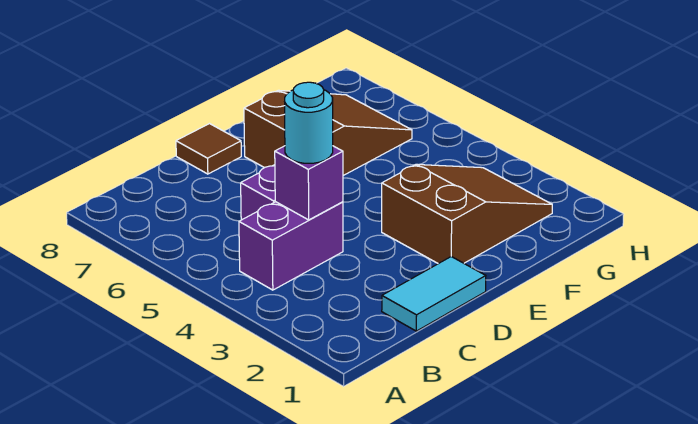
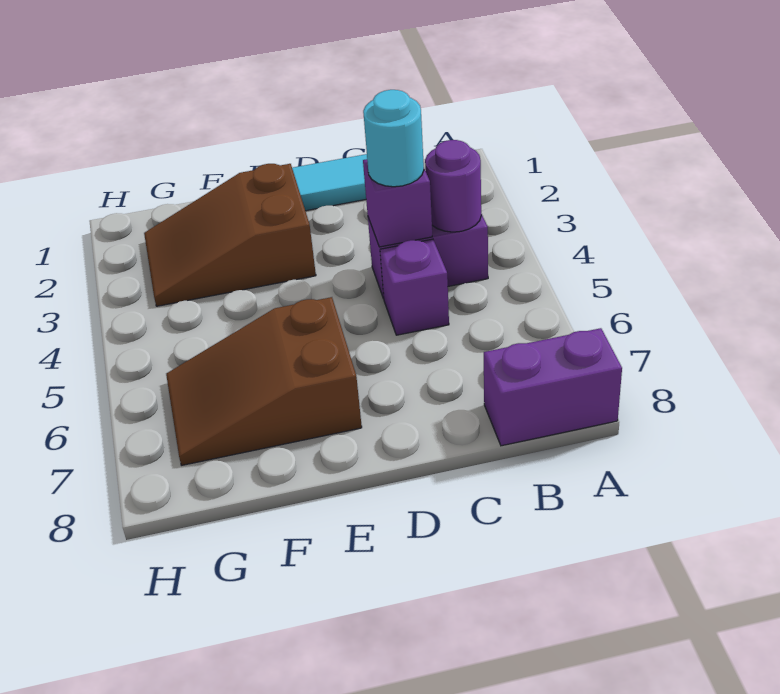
none -> purple brick A8:B8 level 1
none -> purple round brick B4 level 2
brown tile D8 level 1 -> none

